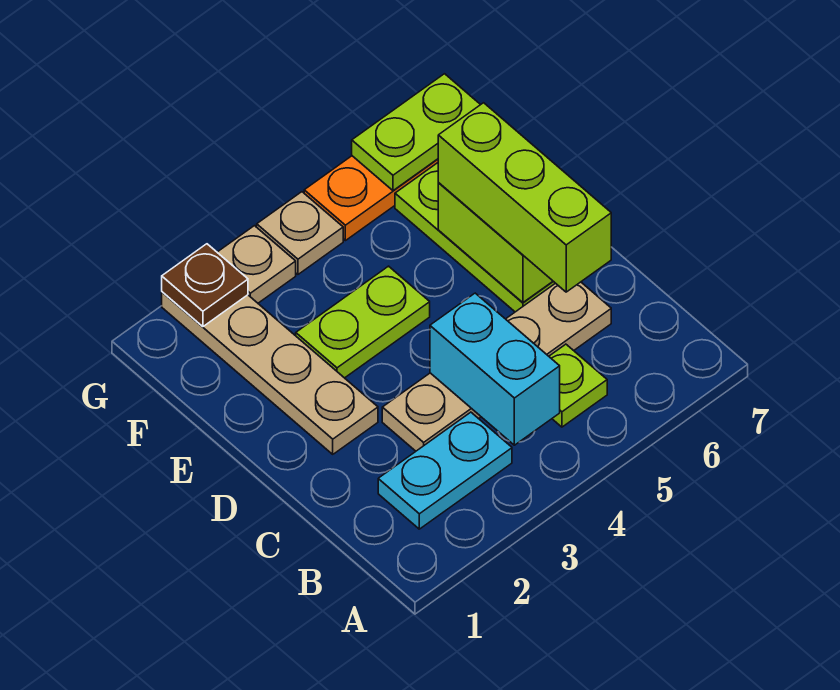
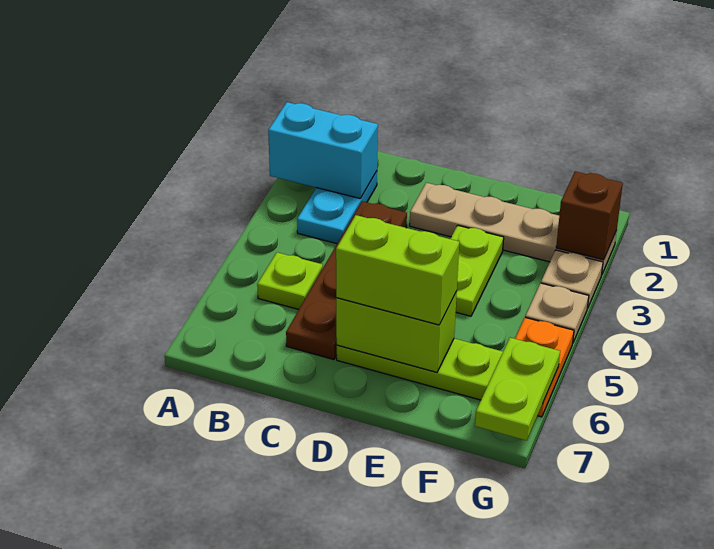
cyan brick B4:C4 level 2 -> cyan brick A2:B2 level 2
tan plate C3:C6 level 1 -> brown plate C3:C6 level 1
lime brick C6:E6 level 3 -> lime brick D6:E6 level 3
brown plate G2 level 2 -> brown brick G2 level 2

